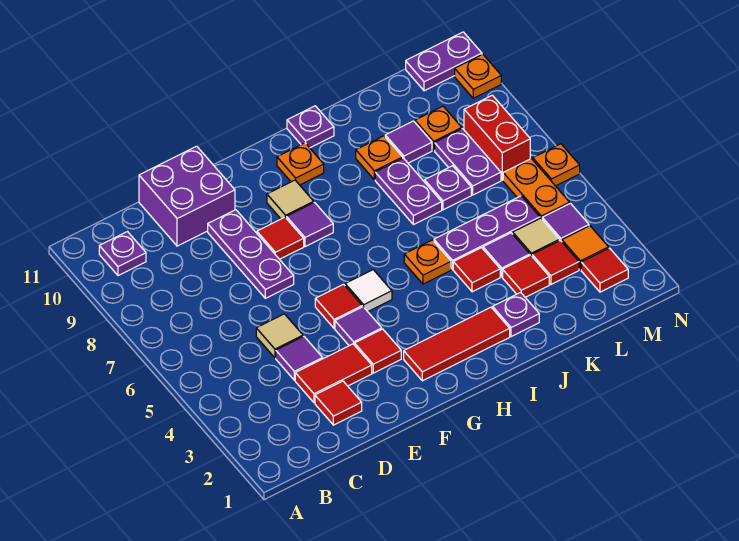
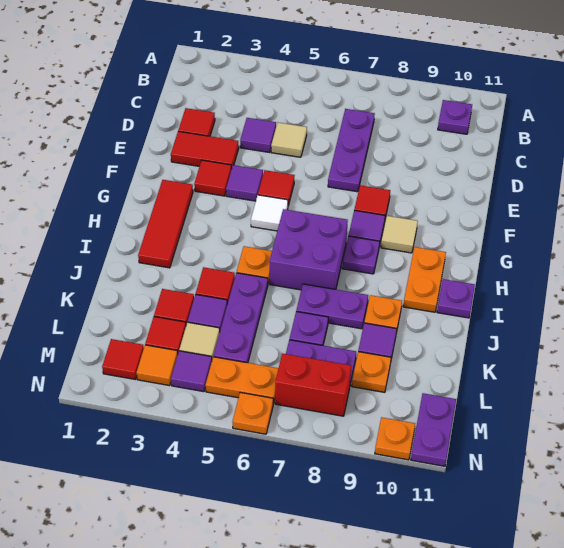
red tile D3:E3 level 1 -> red tile E2:E3 level 1
purple brick D10:E11 level 1 -> purple brick H6:I7 level 1
purple plate E7:E9 level 1 -> purple plate C7:E7 level 1
orange plate H10 level 1 -> orange plate H10:I10 level 1
purple plate J2 level 1 -> purple plate H8 level 1

